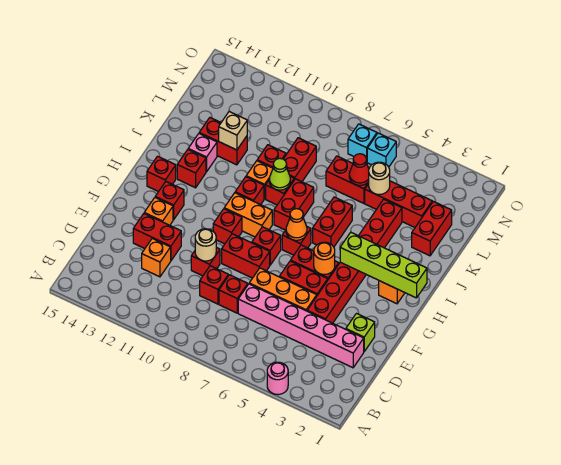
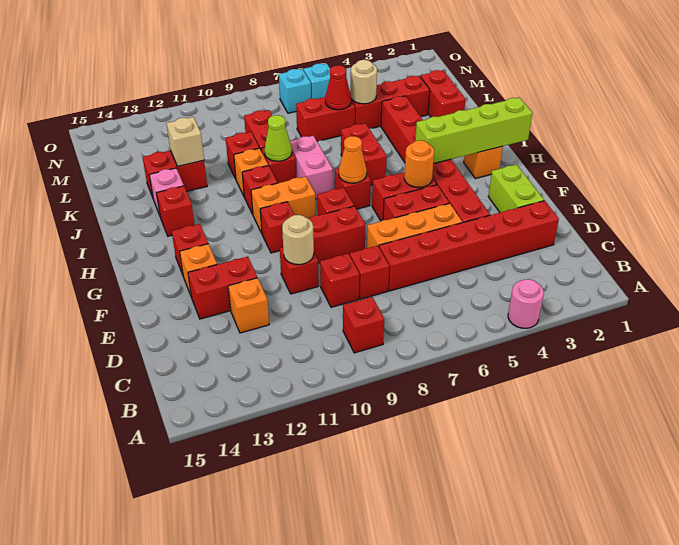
pink brick D2:D7 level 1 -> red brick D2:D7 level 1
lime brick E2 level 1 -> lime brick E2:F2 level 1
red brick H14 level 1 -> red brick B9 level 1
red brick I8:J8 level 1 -> pink brick I8:J8 level 1

